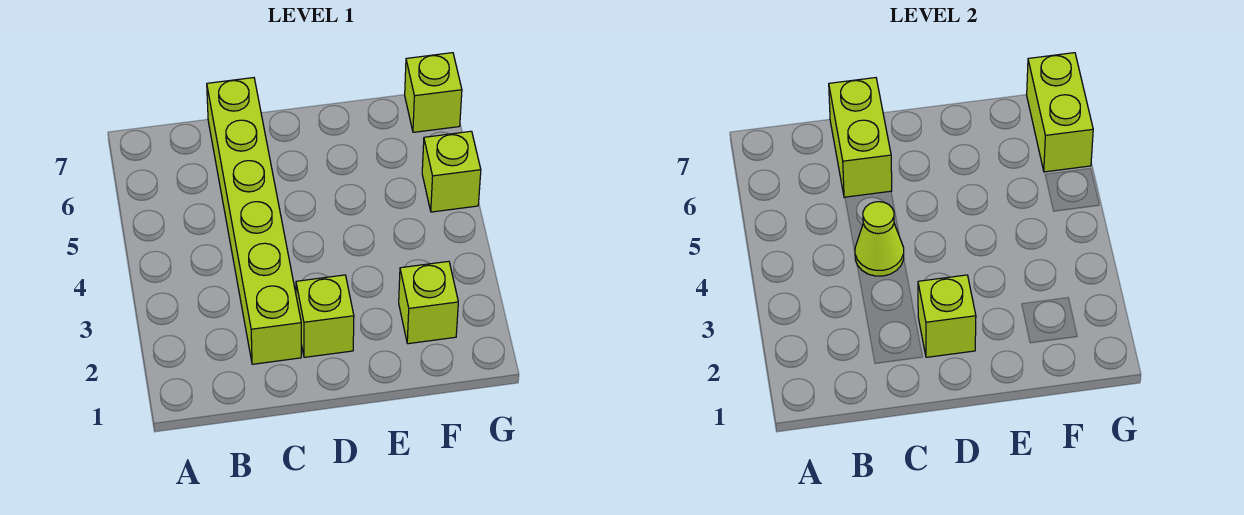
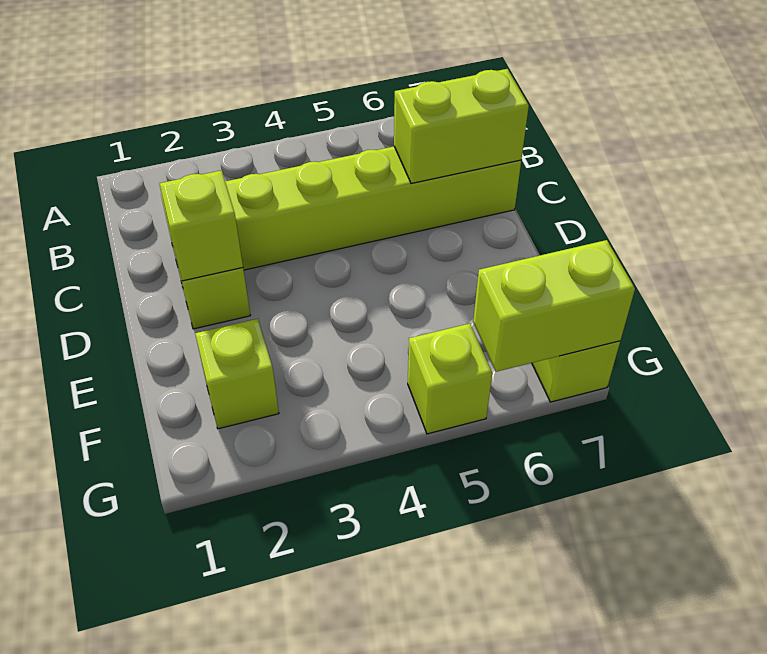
lime cone C4 level 2 -> none

